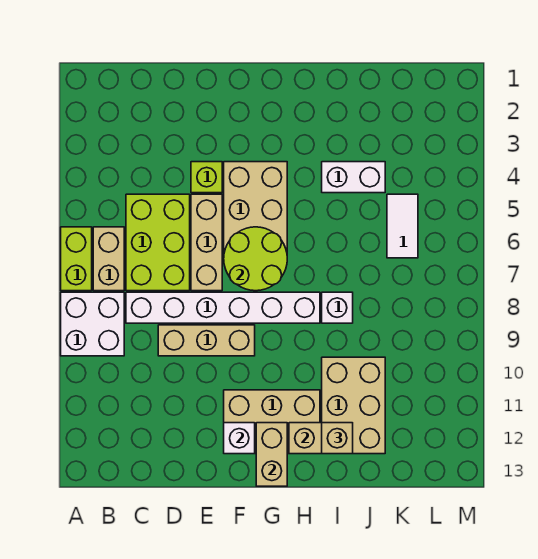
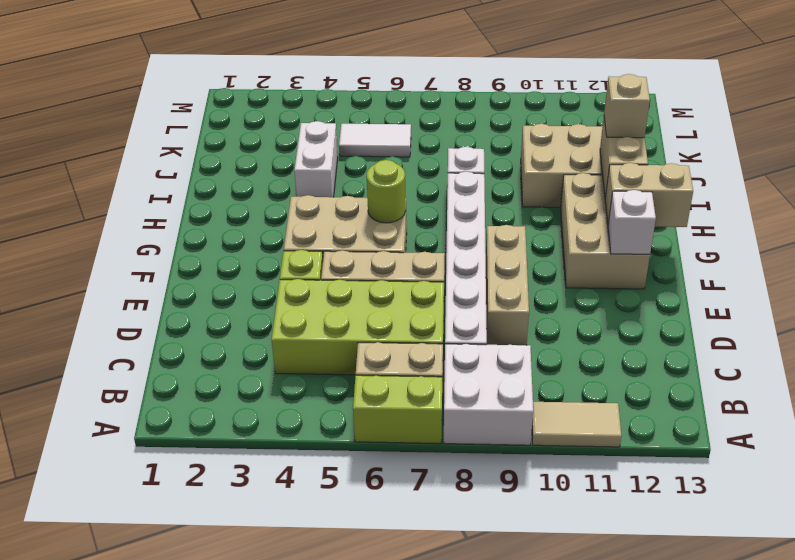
none -> tan tile A10:A11 level 1
lime brick C5:D7 level 1 -> lime brick C4:D7 level 1
lime round brick F6:G7 level 2 -> lime round brick G6 level 2

